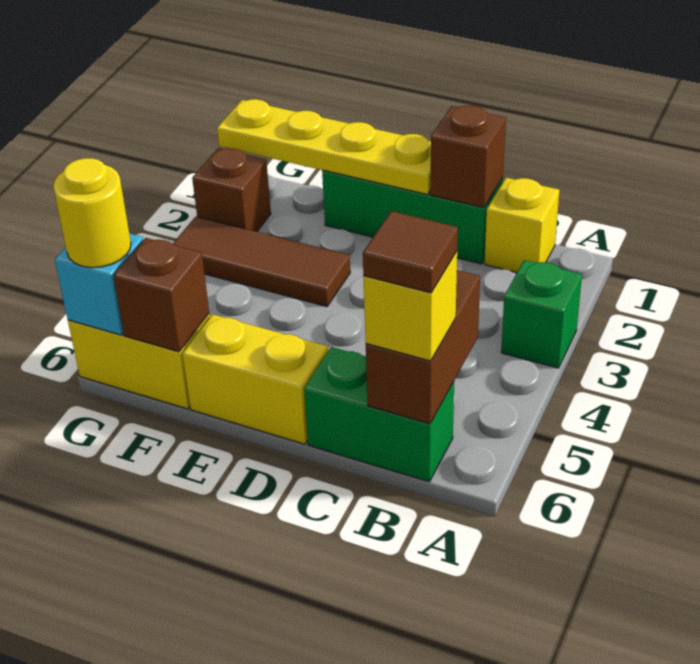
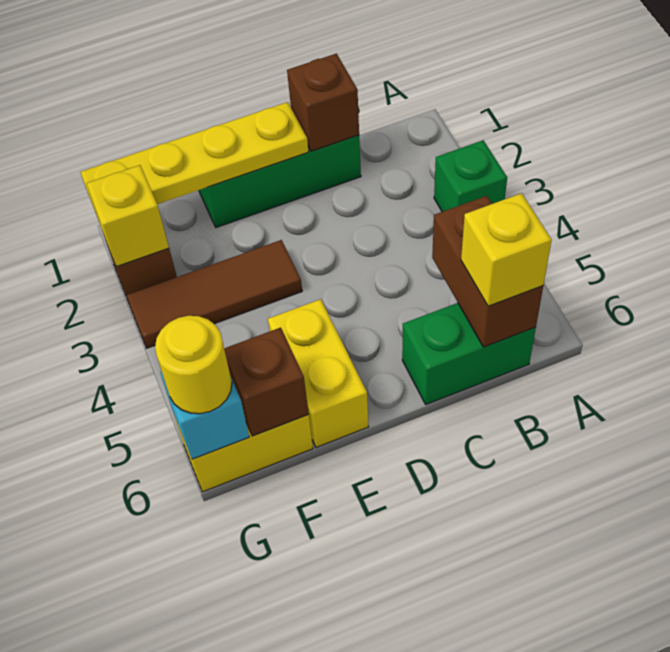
yellow brick B1 level 1 -> yellow brick G2 level 2
brown tile B6 level 4 -> none
yellow brick D6:E6 level 1 -> yellow brick E5:E6 level 1

